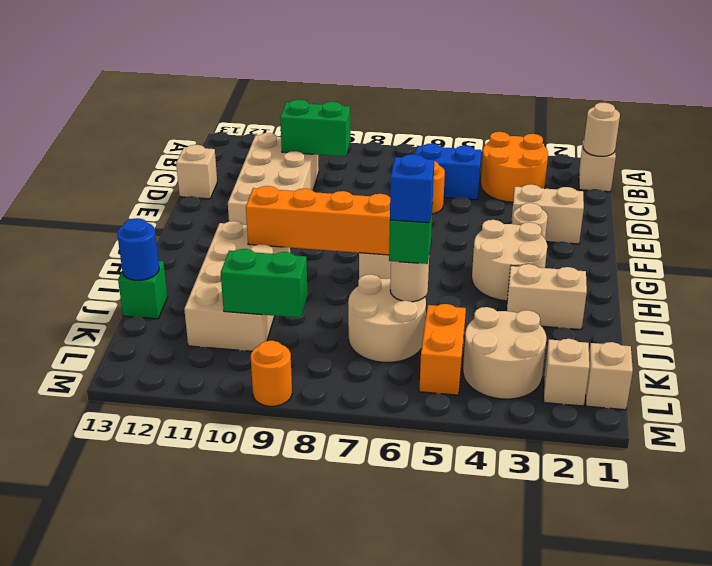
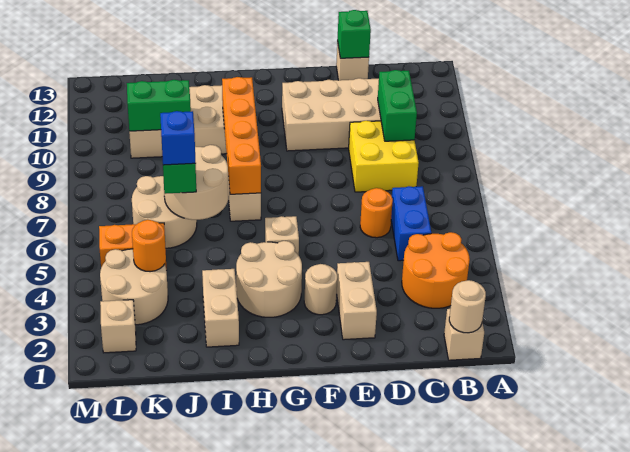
none -> yellow brick C8:D9 level 1
tan round brick J6 level 2 -> tan round brick I6:J7 level 2
green brick J13 level 1 -> green brick D13 level 2
blue round brick J13 level 2 -> none
green brick K9:K10 level 2 -> green brick J10:K10 level 2
tan brick L1 level 1 -> tan brick G5 level 1
orange round brick M9 level 1 -> orange round brick K4 level 2

